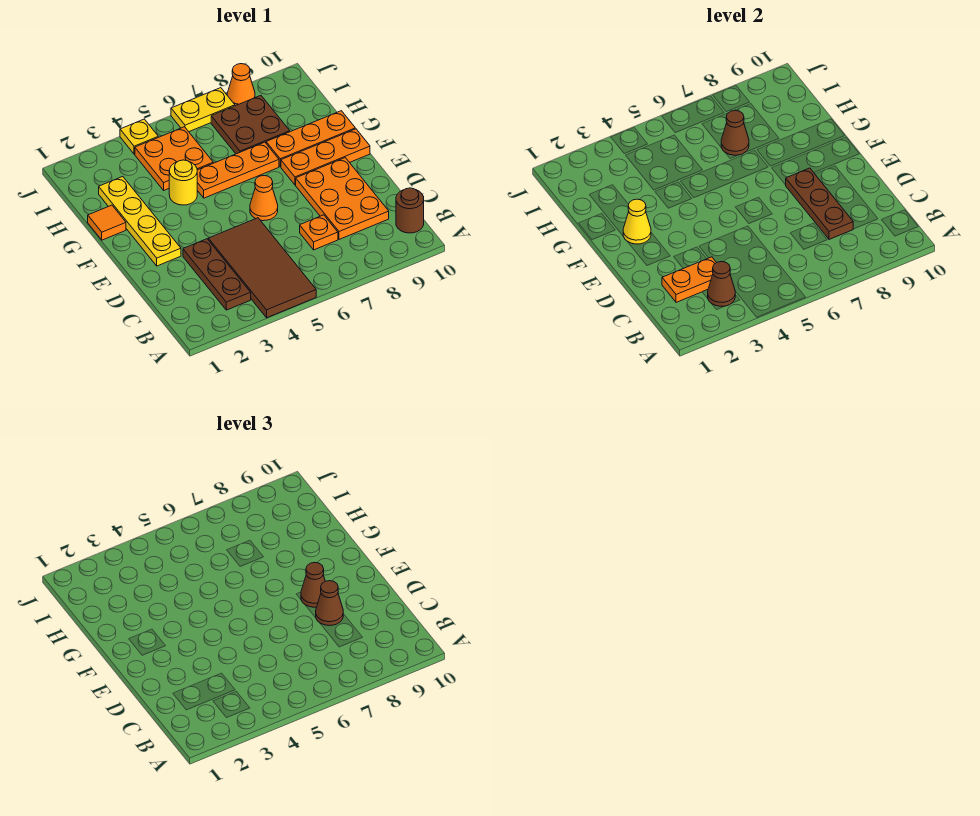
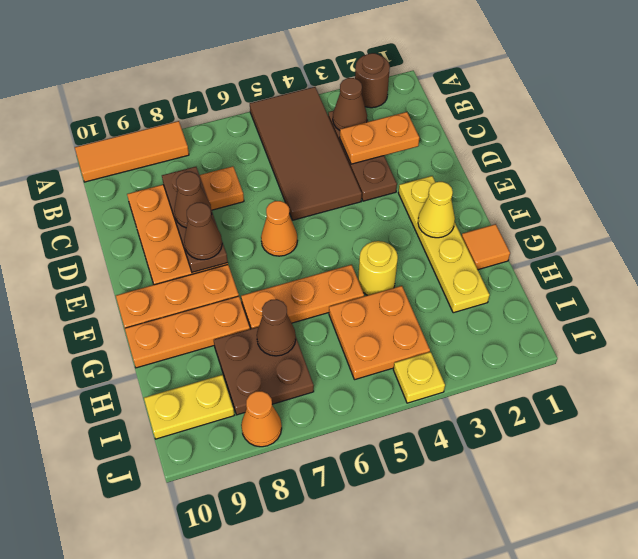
none -> orange tile A8:A10 level 1
brown round brick B10 level 1 -> brown round brick A2 level 1
yellow plate J6:J7 level 1 -> yellow plate I9:I10 level 1

